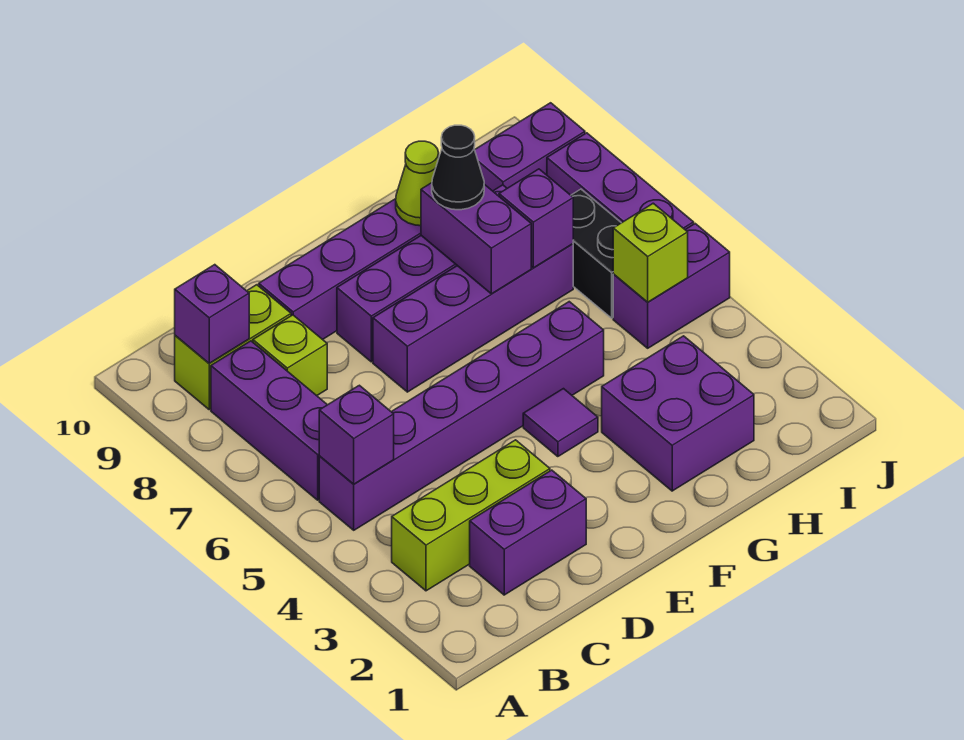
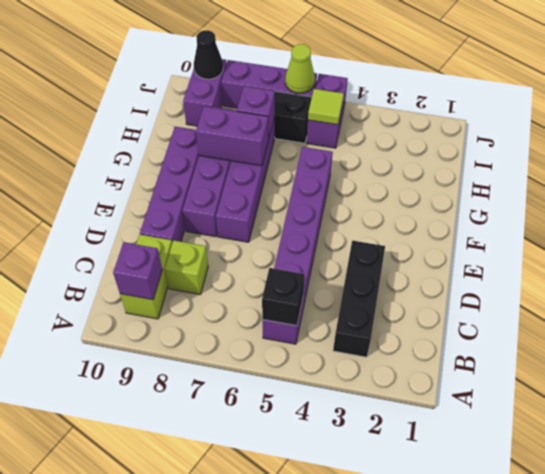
lime brick B3:D3 level 1 -> black brick B3:D3 level 1
purple brick B5 level 2 -> black brick B5 level 2
purple brick B6:B8 level 1 -> none
purple brick C2:D2 level 1 -> none
purple tile F4 level 1 -> none
purple brick G2:H3 level 1 -> none
black cone G8 level 3 -> black cone J9 level 2
lime cone G9 level 2 -> lime cone J6 level 2
lime brick I5 level 2 -> lime tile I5 level 2

